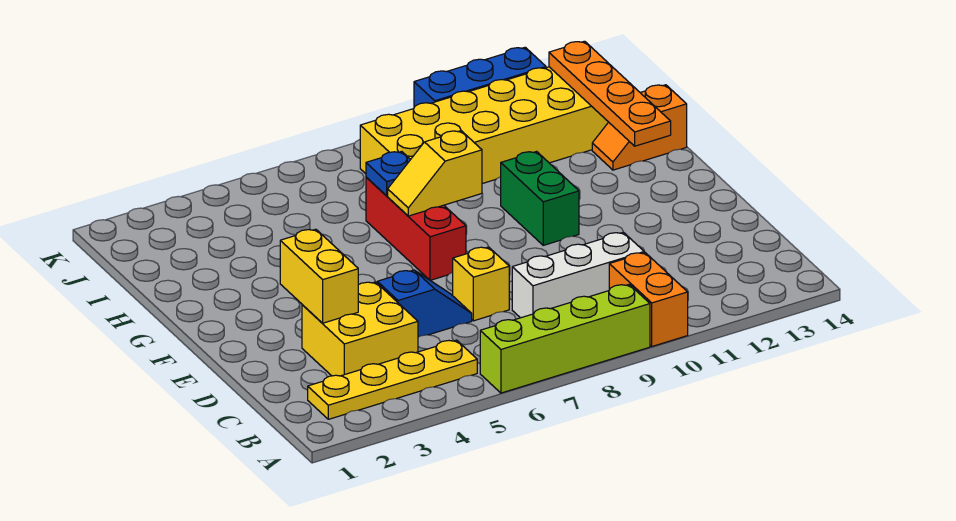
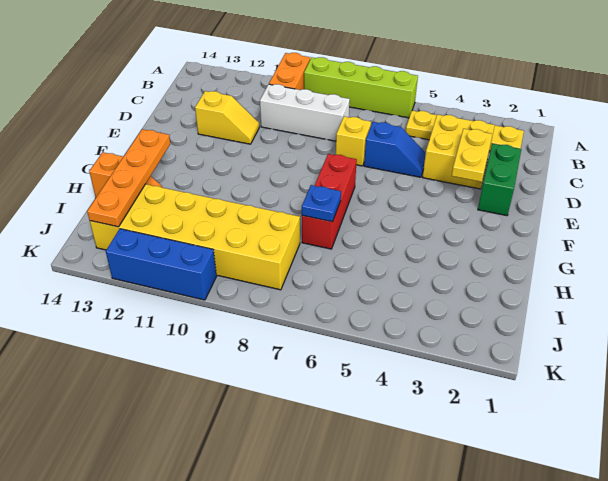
yellow brick D3:E3 level 2 -> yellow plate D3:E3 level 2
blue slope D5:D6 level 1 top 5 -> blue slope D5:D6 level 1 top 6
green brick F10:G10 level 1 -> green brick D2:E2 level 1
yellow slope G7:G8 level 2 top 8 -> yellow slope D11:D12 level 1 top 12

